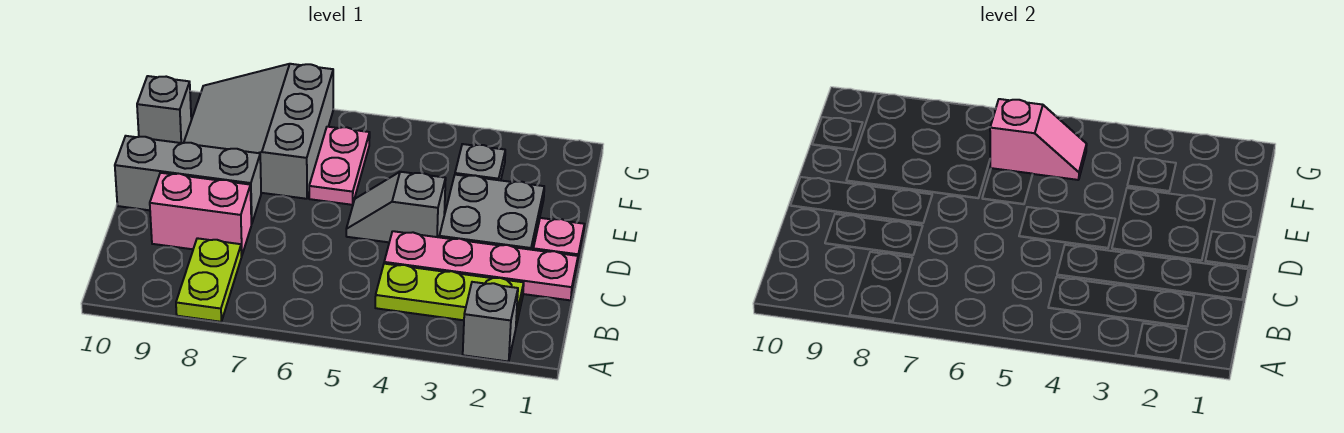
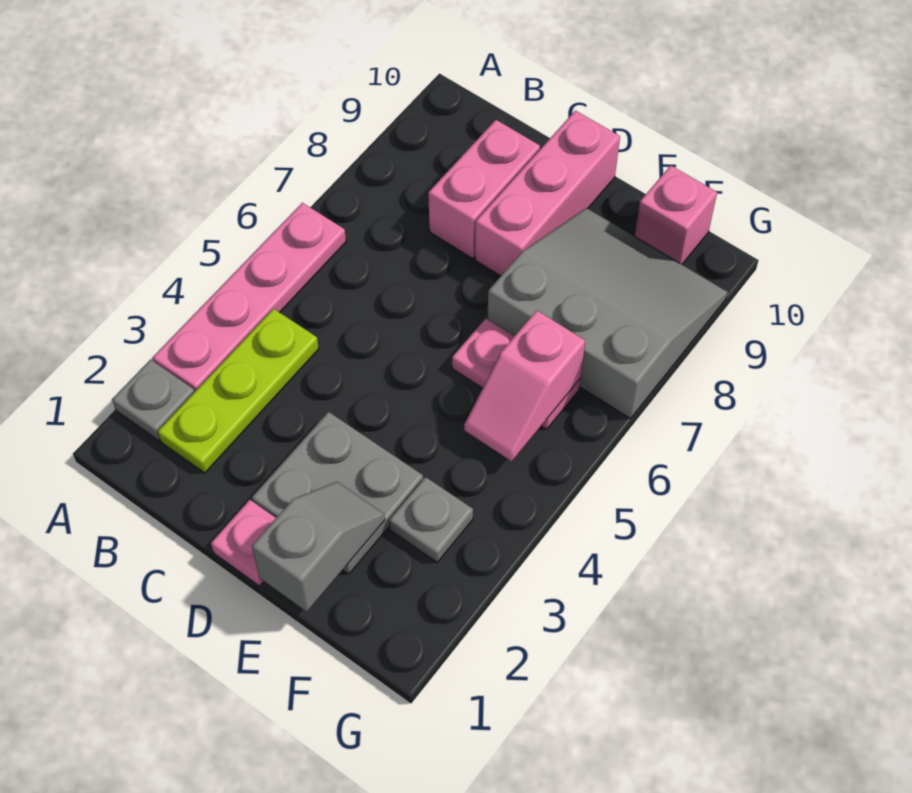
grey brick A2 level 1 -> grey plate A2 level 1
lime plate A8:B8 level 1 -> none
pink plate C1:C4 level 1 -> pink plate A3:A6 level 1
grey slope D4:D5 level 1 top 4 -> grey slope E1:E2 level 2 top 1
grey brick D8:D10 level 1 -> pink brick D8:D10 level 1
grey brick F10 level 1 -> pink brick F10 level 1

